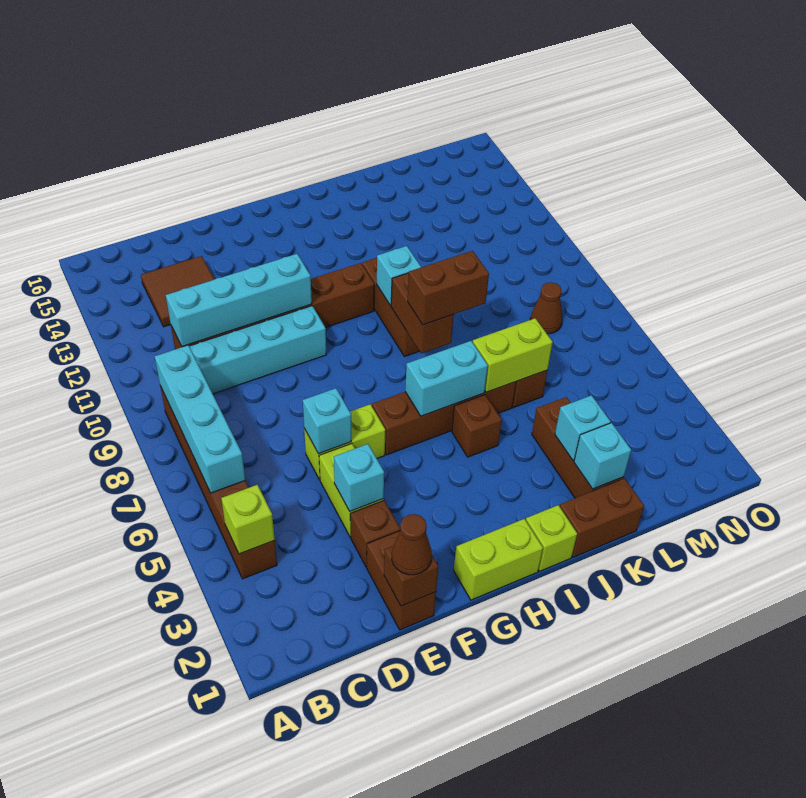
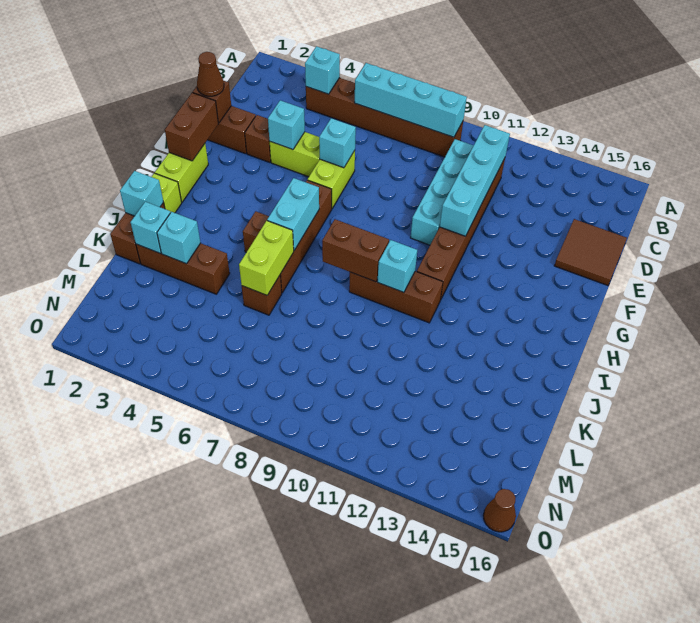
lime brick B4 level 2 -> cyan brick B4 level 2
brown tile C13:D14 level 1 -> brown tile D15:E16 level 1
brown brick I8:J8 level 3 -> brown brick F1:G1 level 2
none -> cyan brick J1 level 2
brown cone M8 level 1 -> brown cone O16 level 1

